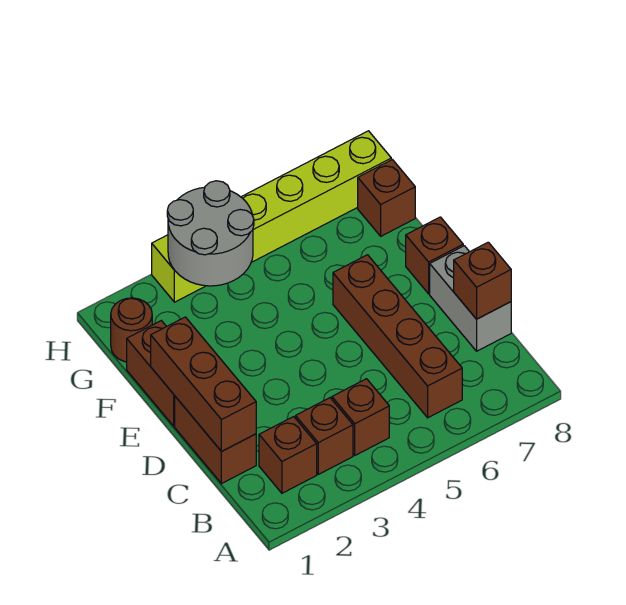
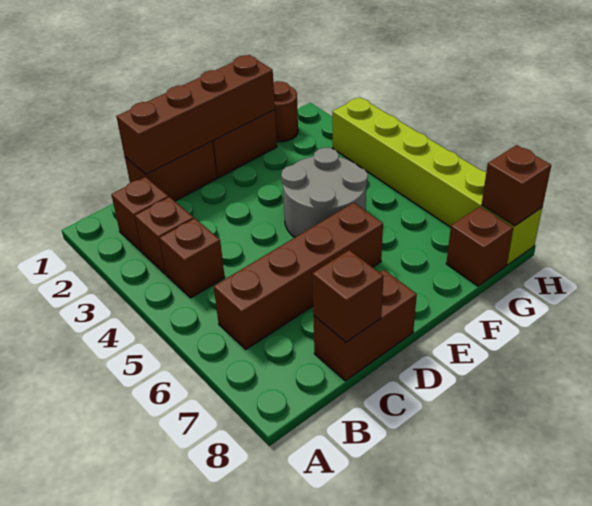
brown brick C1:E1 level 2 -> brown brick C1:F1 level 2
grey brick C8:D8 level 1 -> brown brick C8:D8 level 1
brown brick E8 level 1 -> brown brick H8 level 2
grey round brick G3:H4 level 2 -> grey round brick E4:F5 level 1

